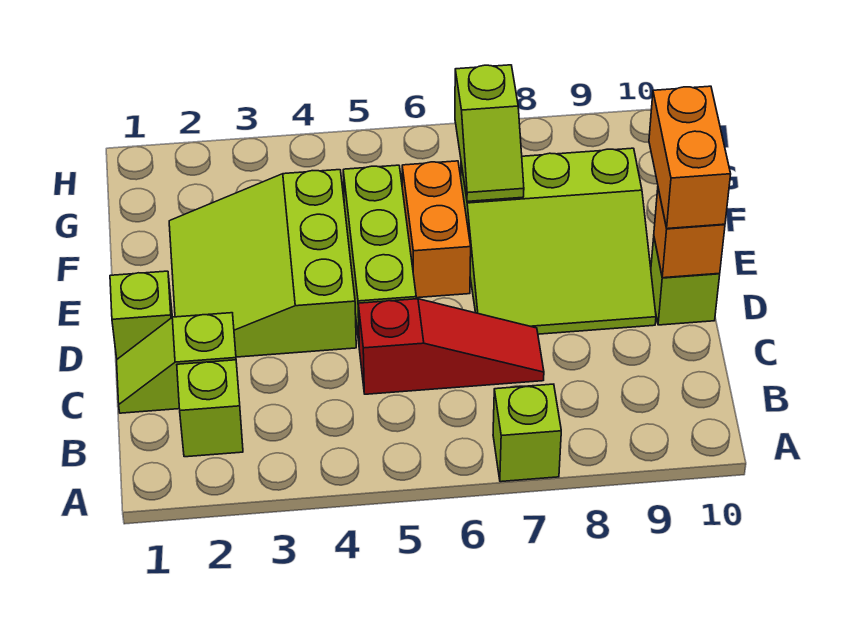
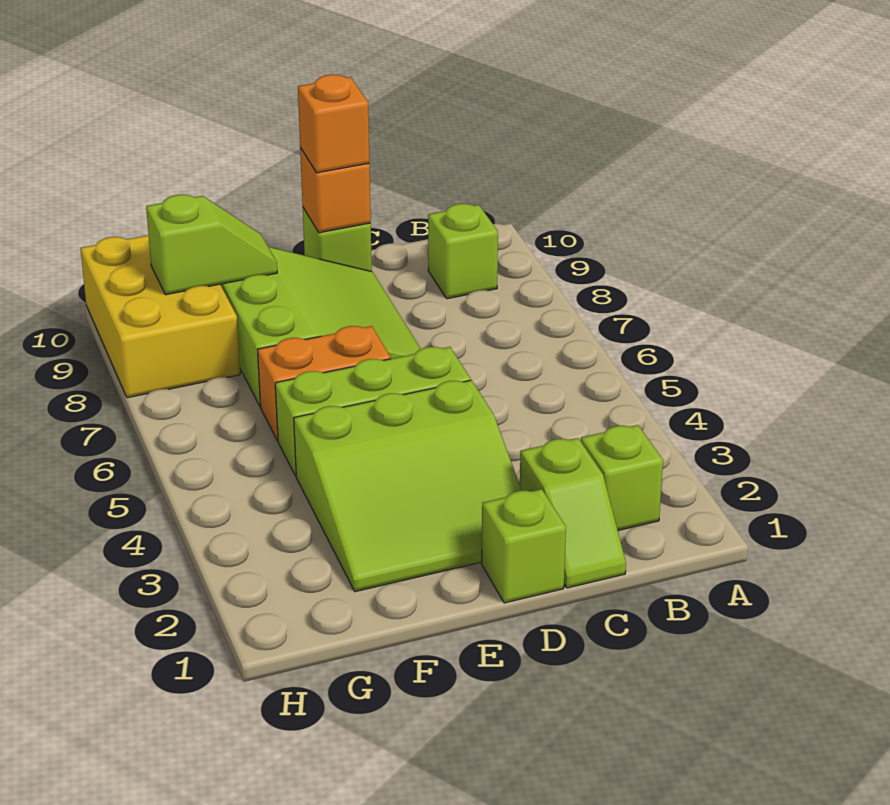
lime brick A7 level 1 -> lime brick B9 level 1
red slope C5:C7 level 1 top 5 -> none
orange brick D10:E10 level 3 -> orange brick D10 level 3
lime slope F7:G7 level 2 top G -> lime slope F9:G9 level 2 top G
none -> yellow brick G8:H10 level 1

